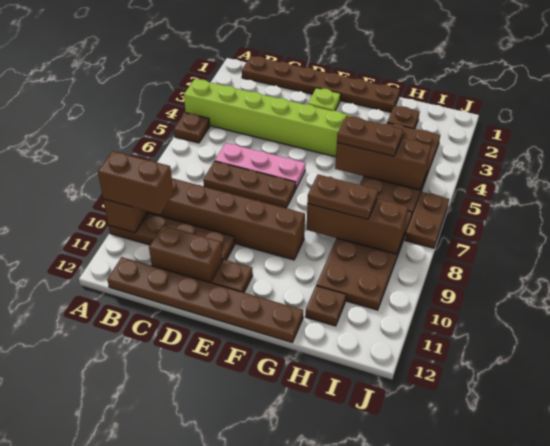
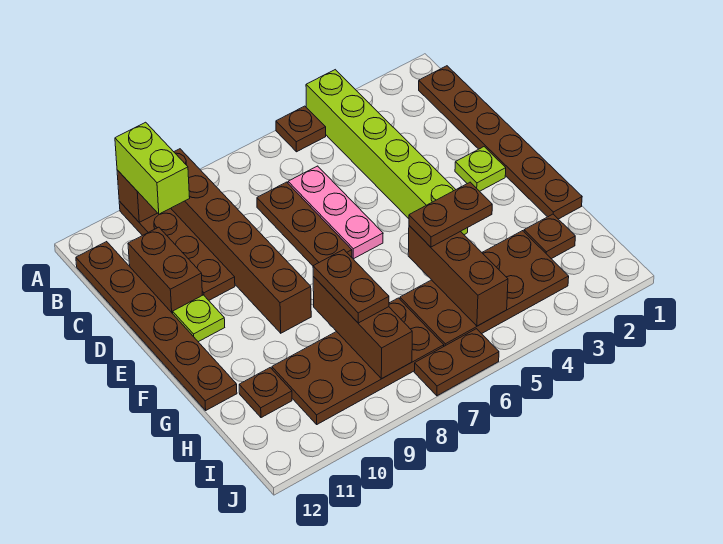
brown brick A10:B10 level 3 -> lime brick A10:B10 level 3
brown plate E11 level 1 -> lime plate E11 level 1
brown plate G5:H5 level 3 -> brown plate G4:G5 level 3

